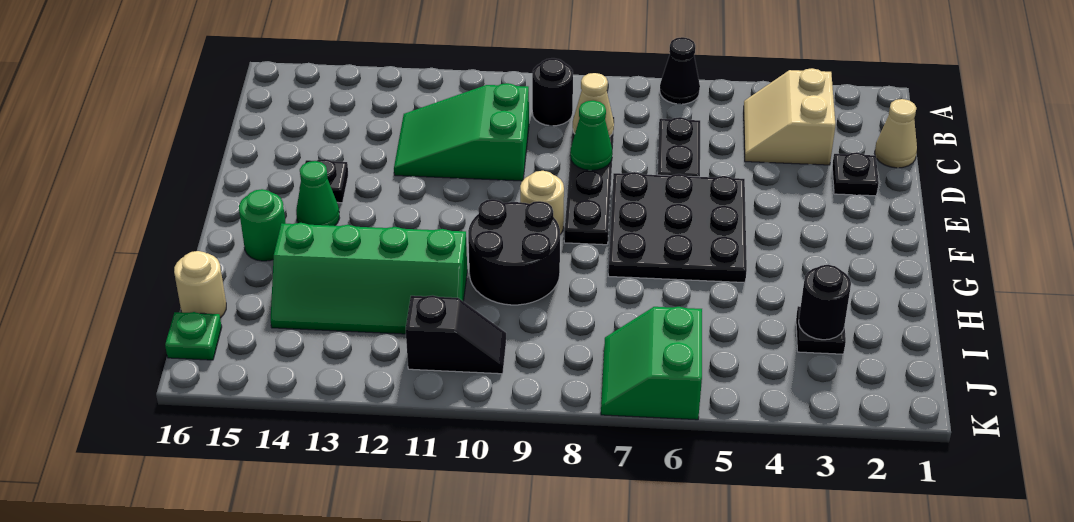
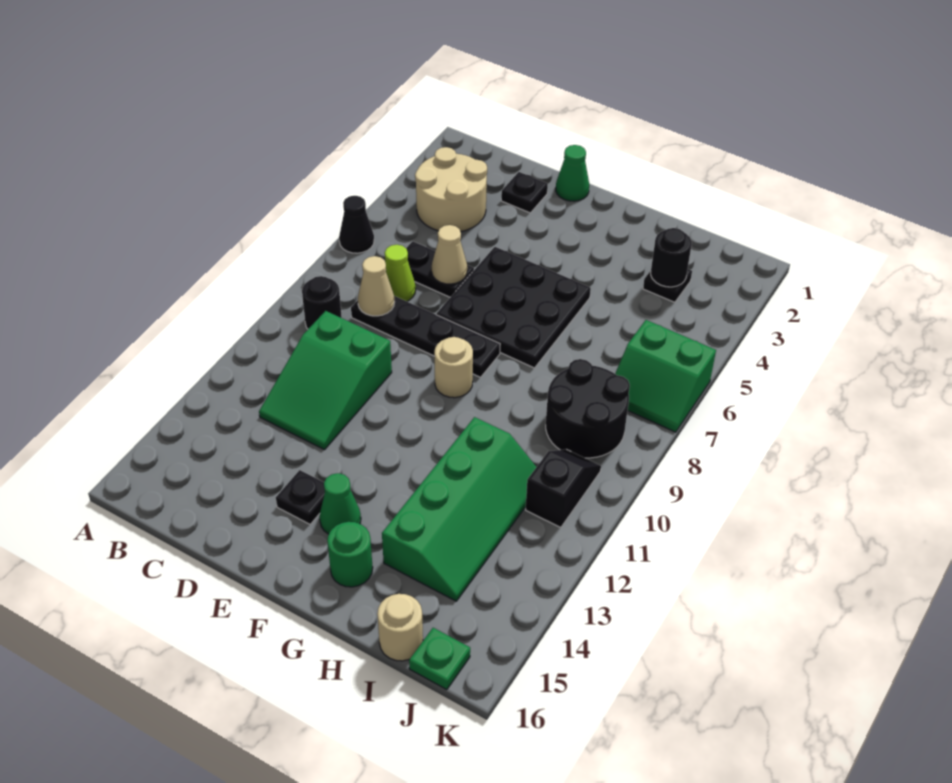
tan slope B3:C4 level 1 top 3 -> tan round brick B3:C4 level 1
tan cone C1 level 1 -> tan cone D6 level 2
none -> lime cone C7 level 1
green cone D8 level 2 -> green cone E1 level 1
black round brick G9:H10 level 1 -> black round brick I8:J9 level 1

